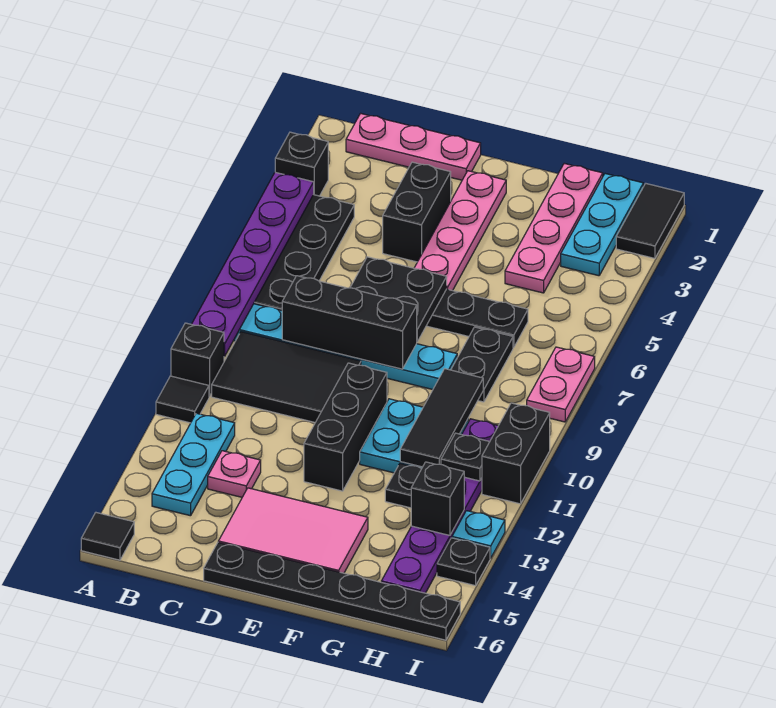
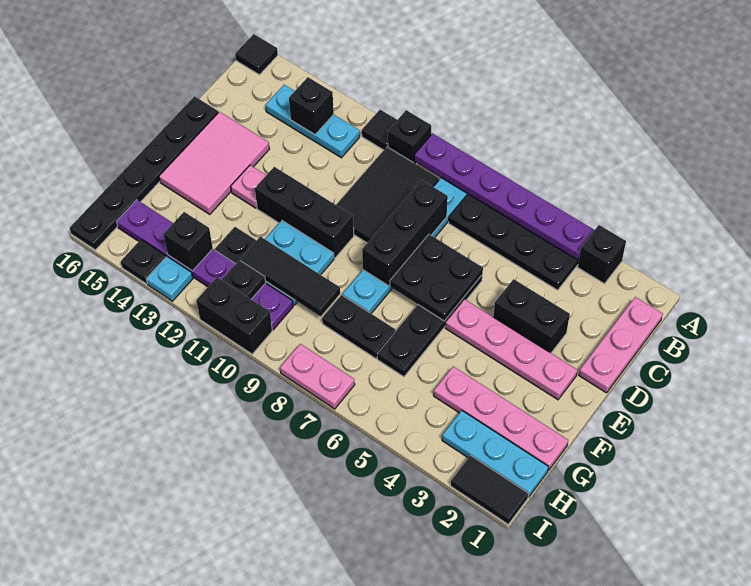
none -> black brick B13 level 2
pink plate C13 level 1 -> pink plate E13 level 1

